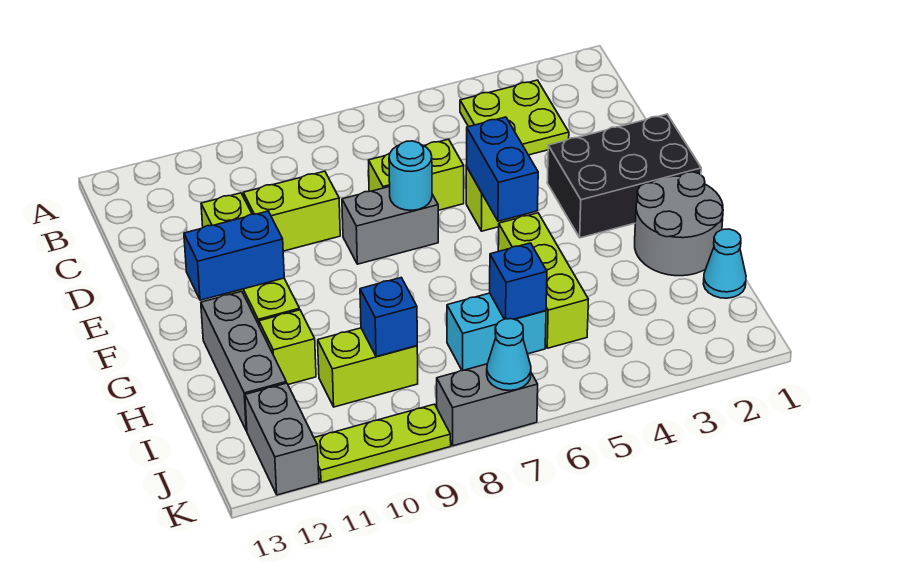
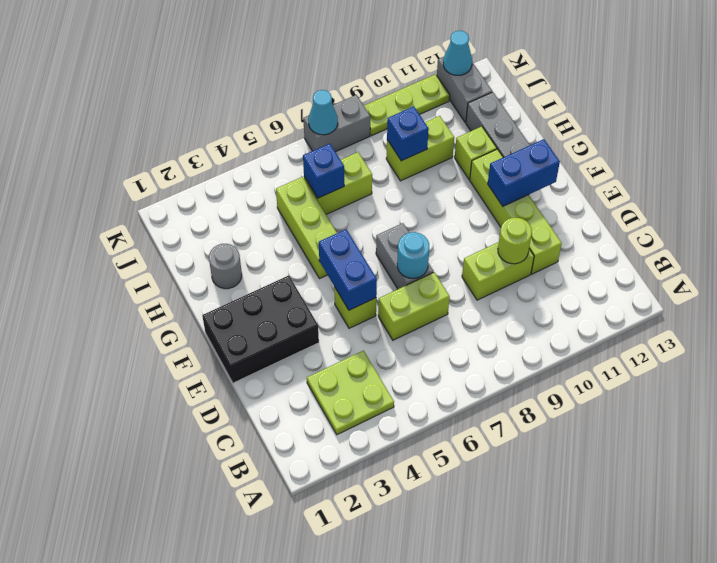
none -> lime round brick D10 level 2
grey brick E7:E8 level 1 -> grey brick E7:F7 level 1
grey round brick G1:H2 level 1 -> grey round brick H2 level 1
cyan cone I1 level 1 -> cyan cone K12 level 2
cyan brick I6:I7 level 1 -> lime brick I6:I7 level 1

